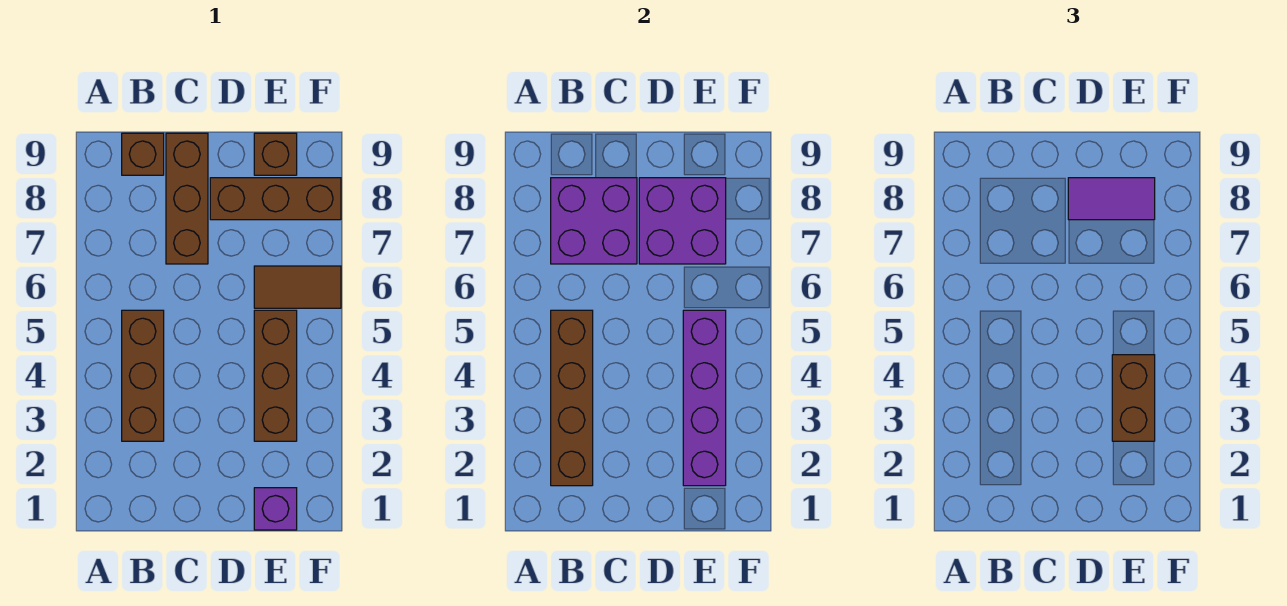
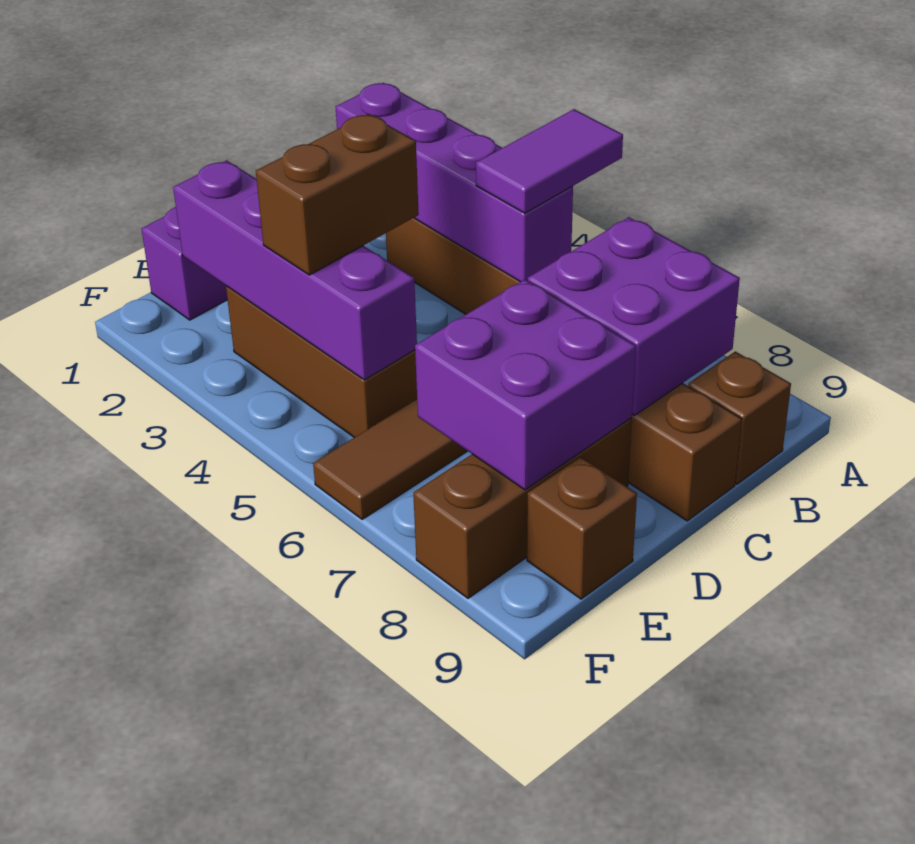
brown brick B2:B5 level 2 -> purple brick B2:B5 level 2
purple tile D8:E8 level 3 -> purple tile A5:B5 level 3
brown brick E3:E4 level 3 -> brown brick D4:E4 level 3

